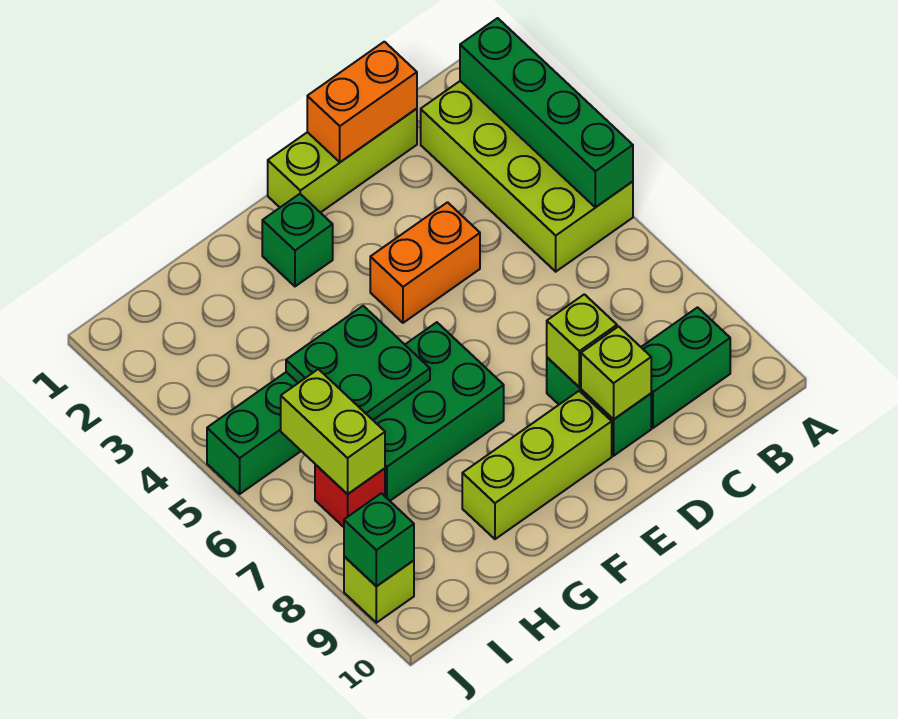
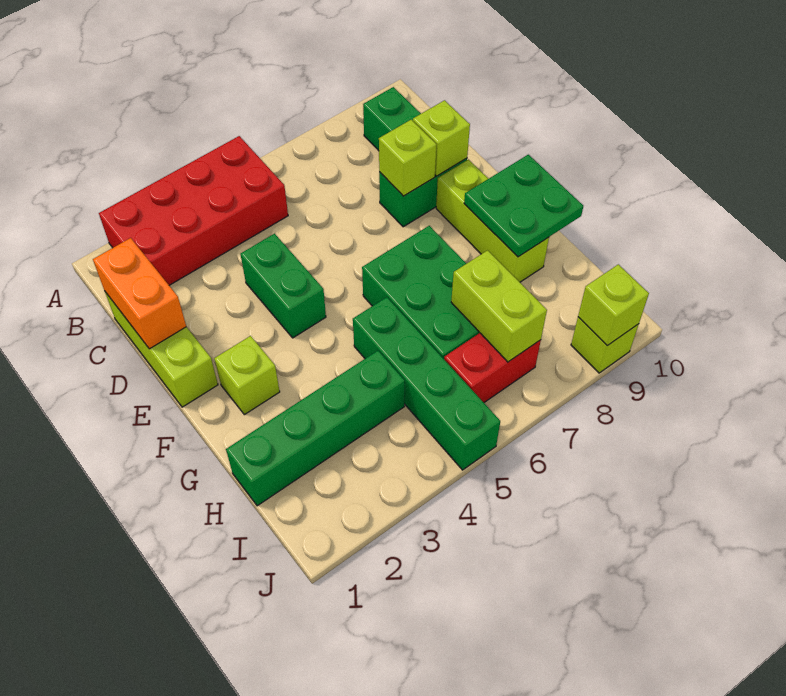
lime brick A2:B5 level 1 -> red brick A2:B5 level 1
green brick A2:A5 level 2 -> green brick H1:H4 level 1
orange brick D4:E4 level 1 -> green brick D4:E4 level 1
green brick F2 level 1 -> lime brick F2 level 1
green plate G5:H6 level 2 -> green plate F9:G10 level 2
lime brick I6:I7 level 2 -> lime brick H7:I7 level 2
red brick I7 level 1 -> red brick I6:I7 level 1
green brick J9 level 2 -> lime brick J9 level 2

